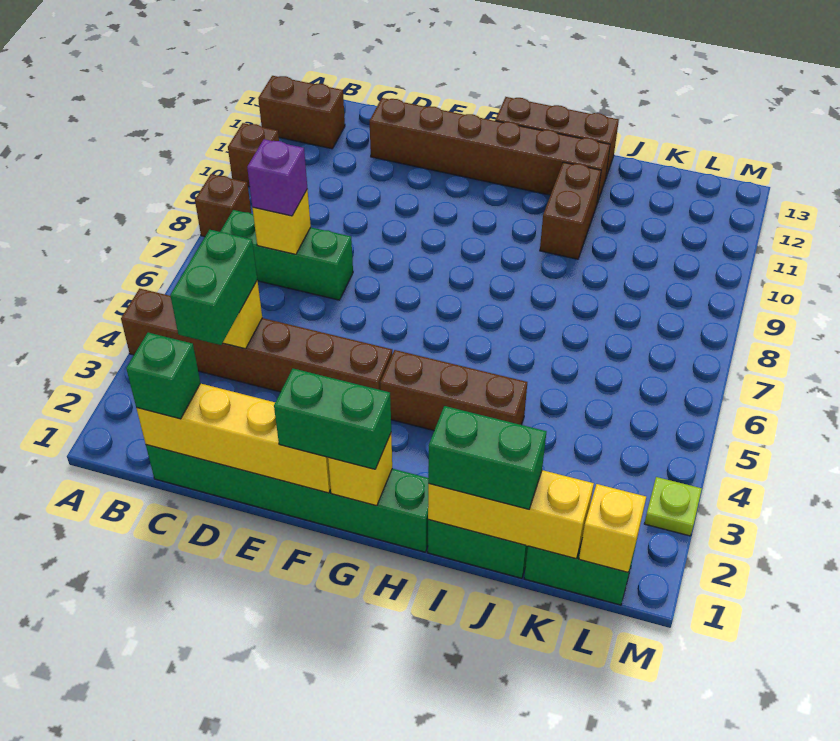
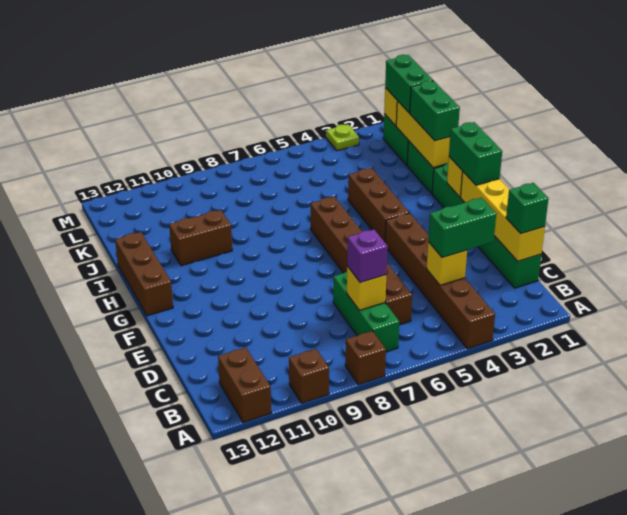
brown brick D12:I12 level 1 -> brown brick C6:H6 level 1
none -> green brick K1:L1 level 3

